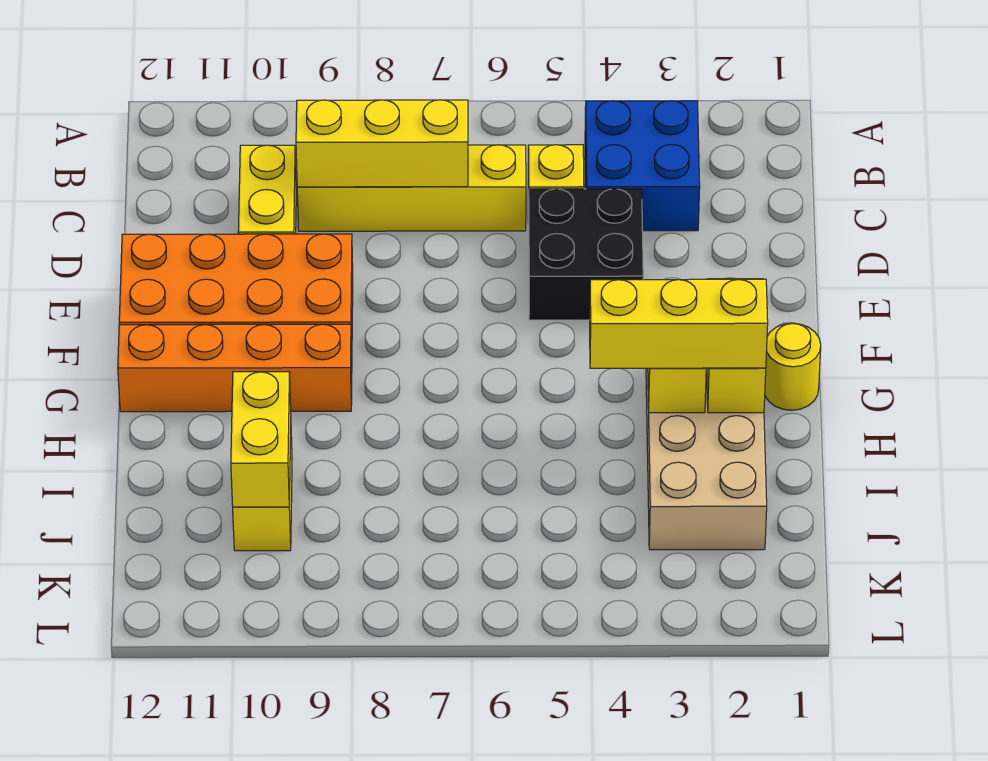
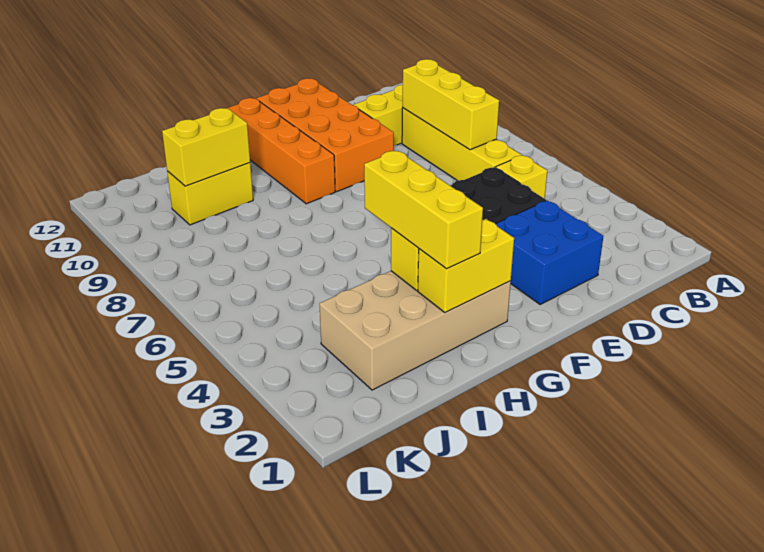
blue brick B3:C4 level 1 -> blue brick D2:E3 level 1
yellow round brick G1 level 1 -> none

